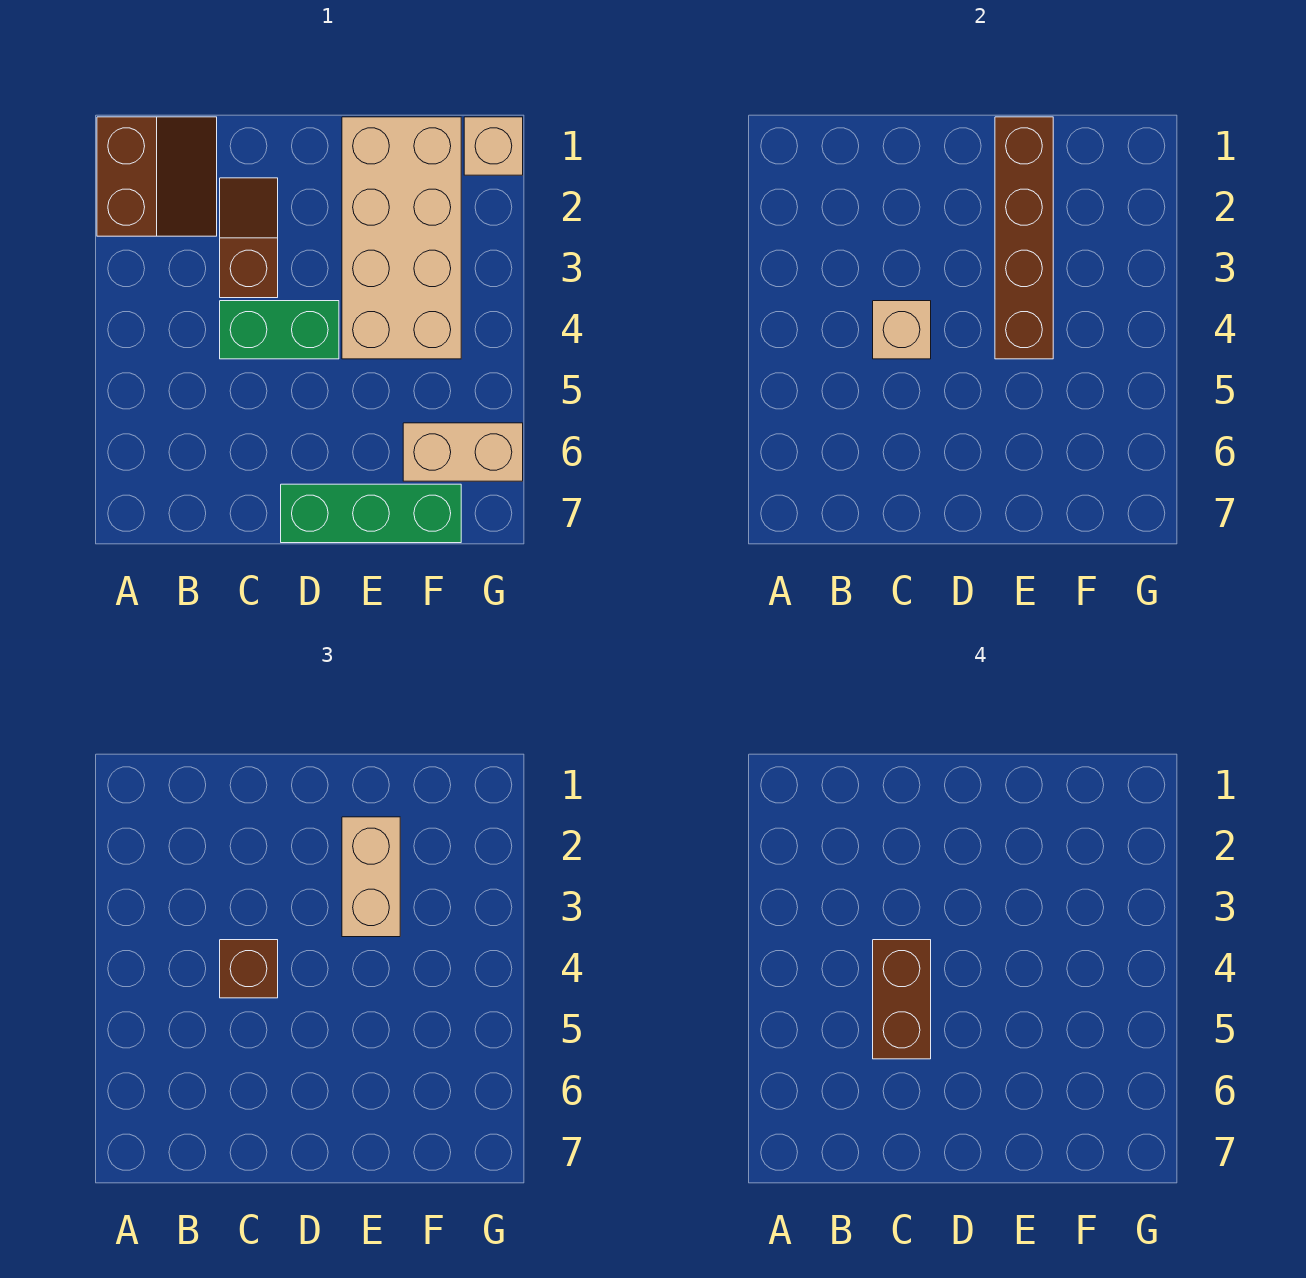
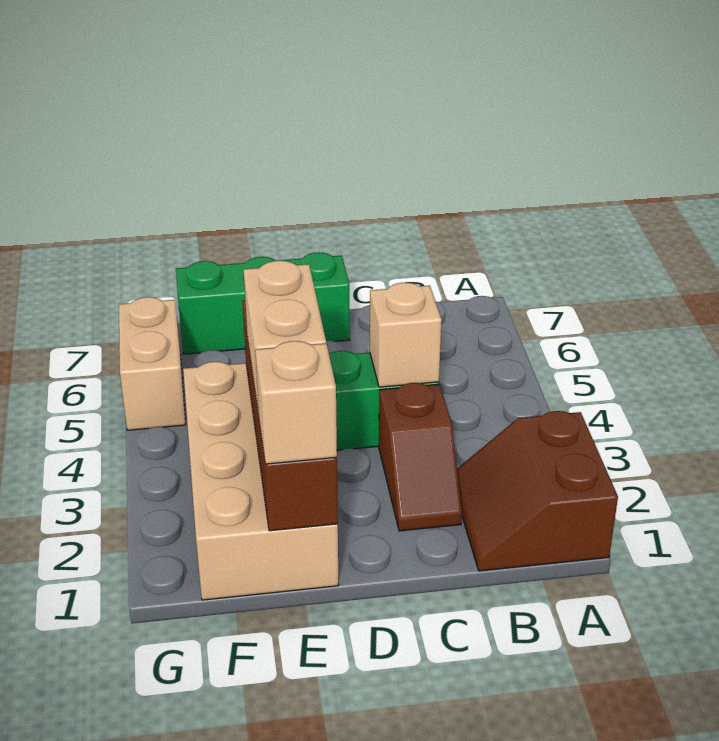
brown brick C4 level 3 -> none
brown brick C4:C5 level 4 -> none
tan brick F6:G6 level 1 -> tan brick G5:G6 level 1
tan brick G1 level 1 -> tan brick E1 level 3

